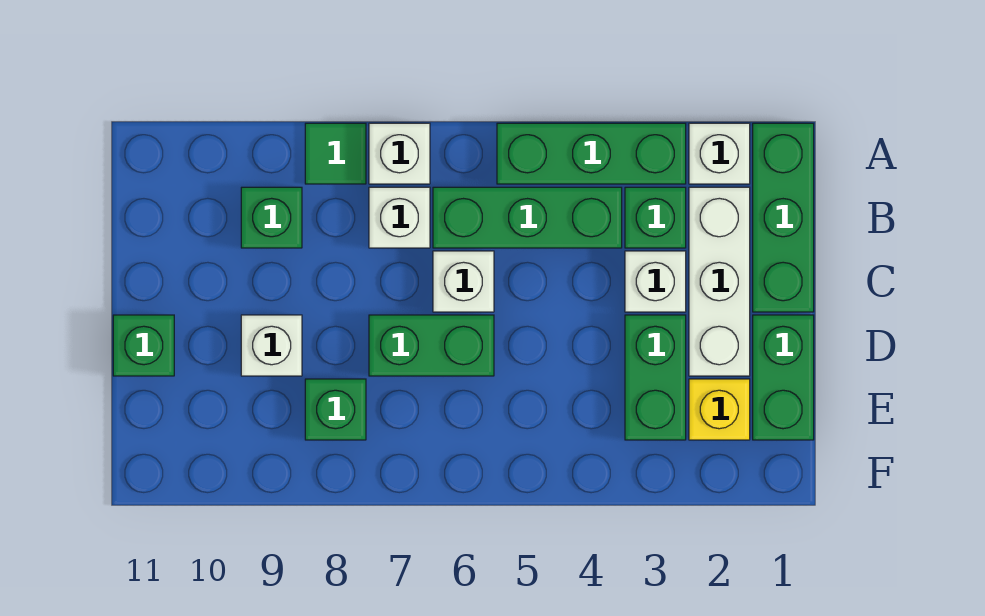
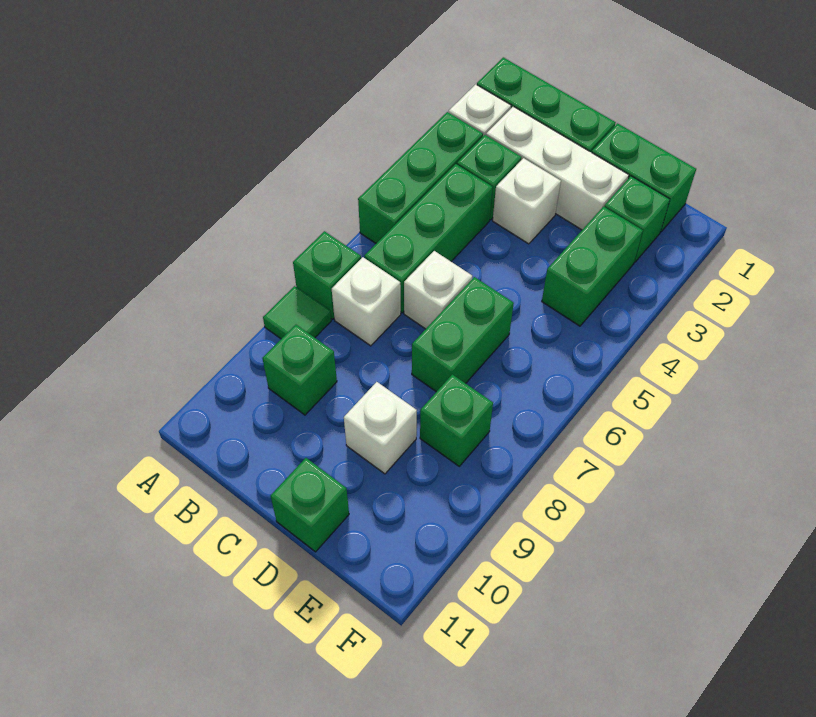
white brick A7 level 1 -> green brick A7 level 1
green brick D3:E3 level 1 -> green brick E3:E4 level 1
yellow brick E2 level 1 -> green brick E2 level 1

